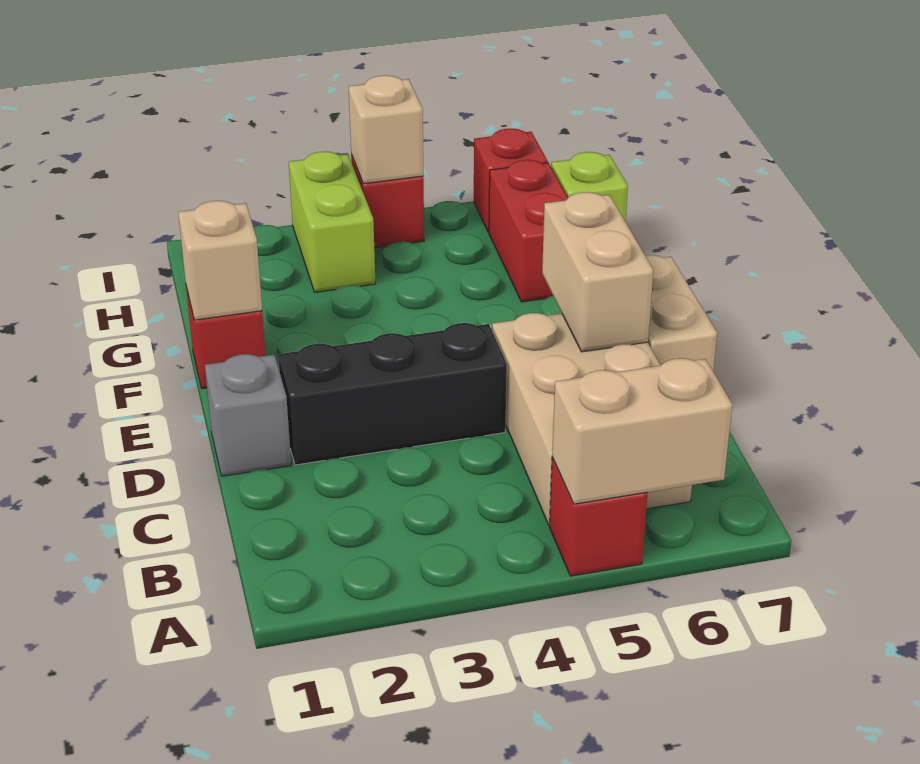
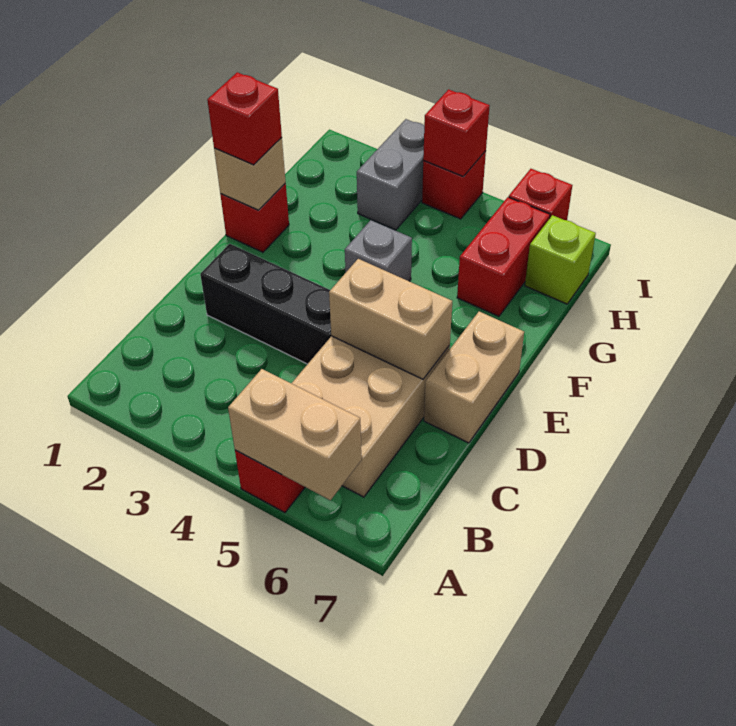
grey brick D1 level 1 -> grey brick F4 level 1
tan brick D6:E6 level 2 -> tan brick D5:D6 level 2
none -> red brick F1 level 3
lime brick H3:I3 level 1 -> grey brick H3:I3 level 1
tan brick I4 level 2 -> red brick I4 level 2

